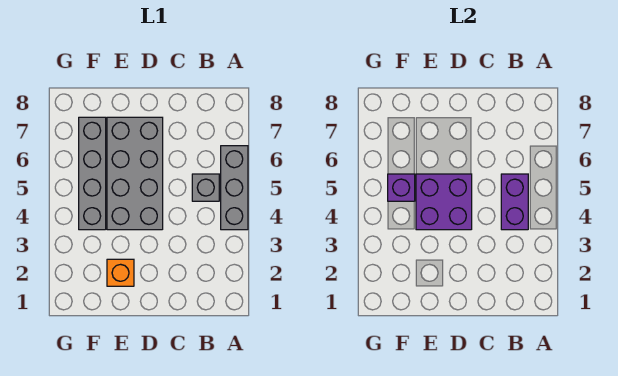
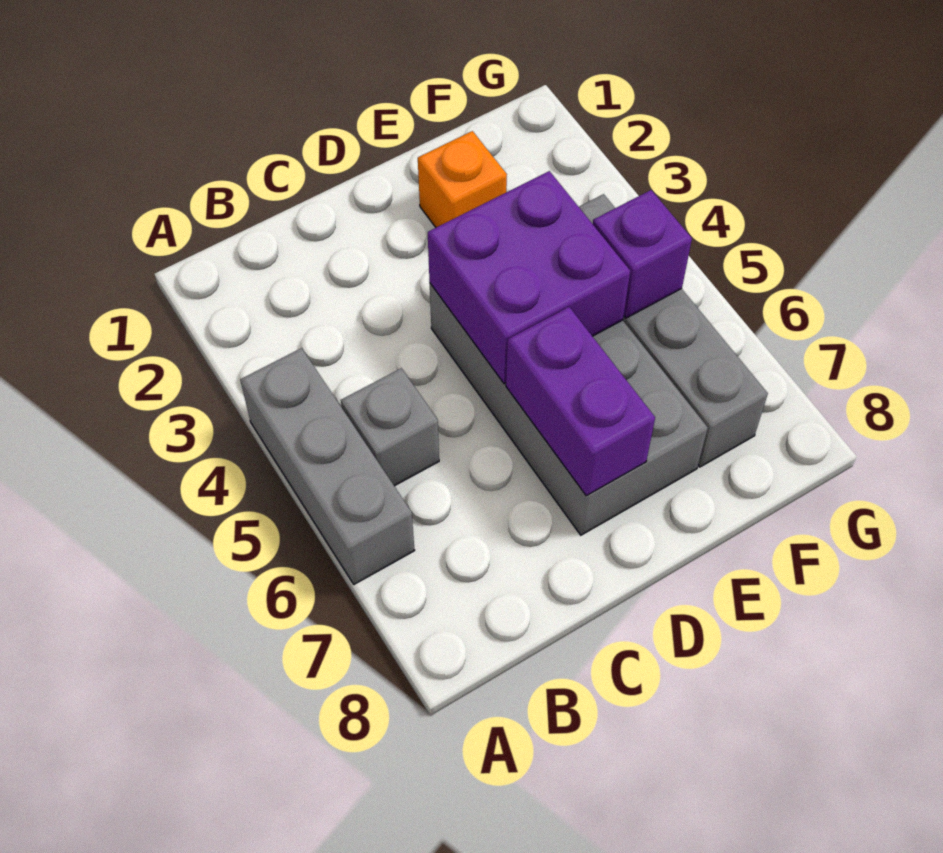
purple brick B4:B5 level 2 -> purple brick D6:D7 level 2

